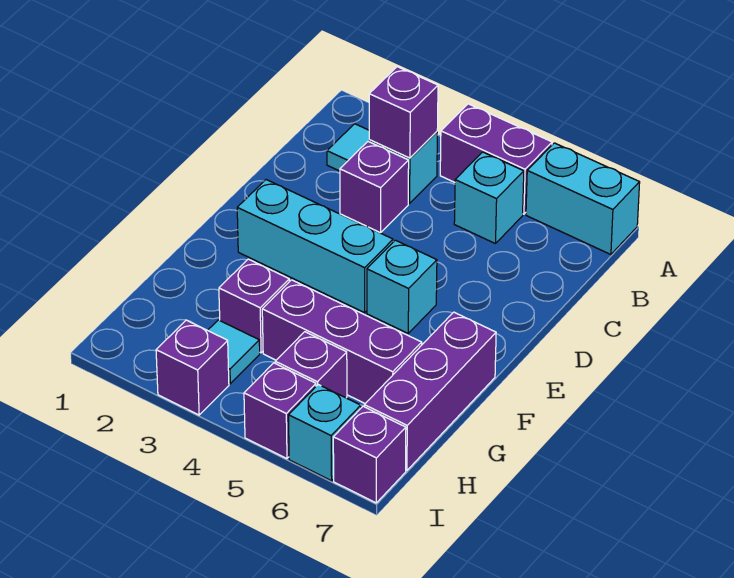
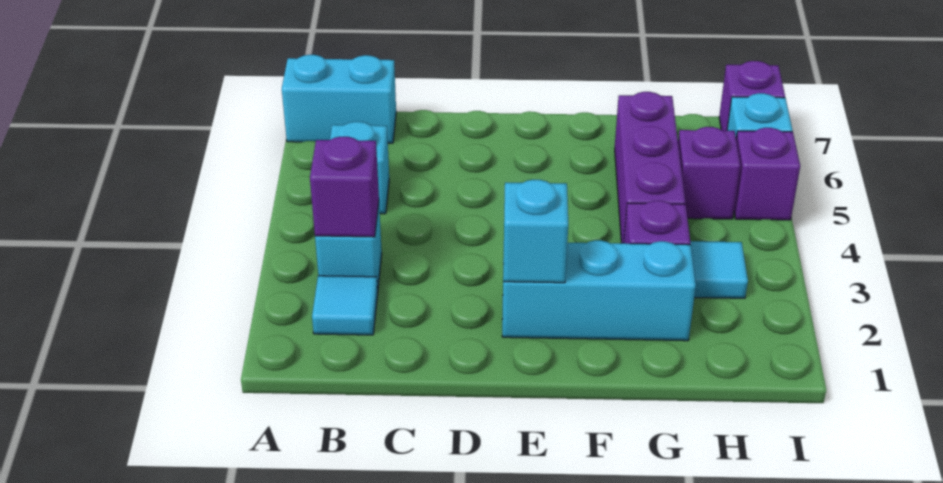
purple brick A4:A5 level 1 -> none
cyan brick A6:A7 level 1 -> cyan brick A7:B7 level 1
purple brick C3 level 1 -> none
cyan brick E2:E4 level 1 -> cyan brick E2:G2 level 1
cyan brick E5 level 1 -> cyan brick E2 level 2
purple brick F7:H7 level 1 -> none
purple brick I3 level 1 -> none

